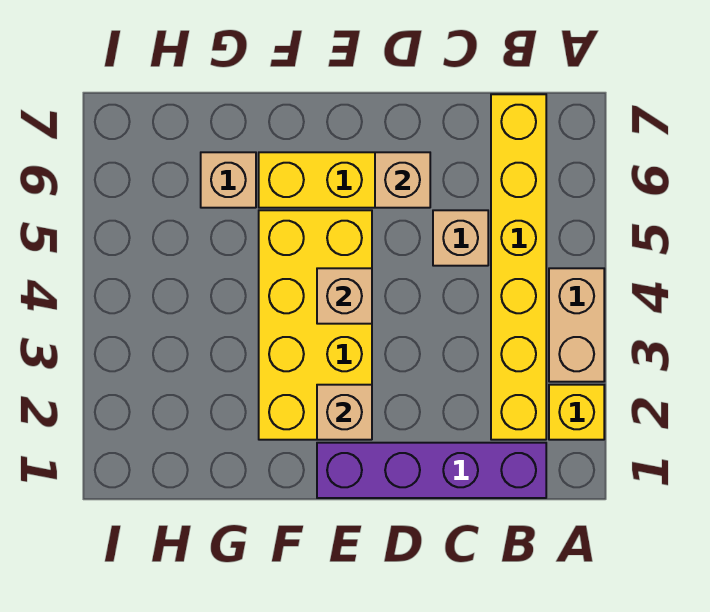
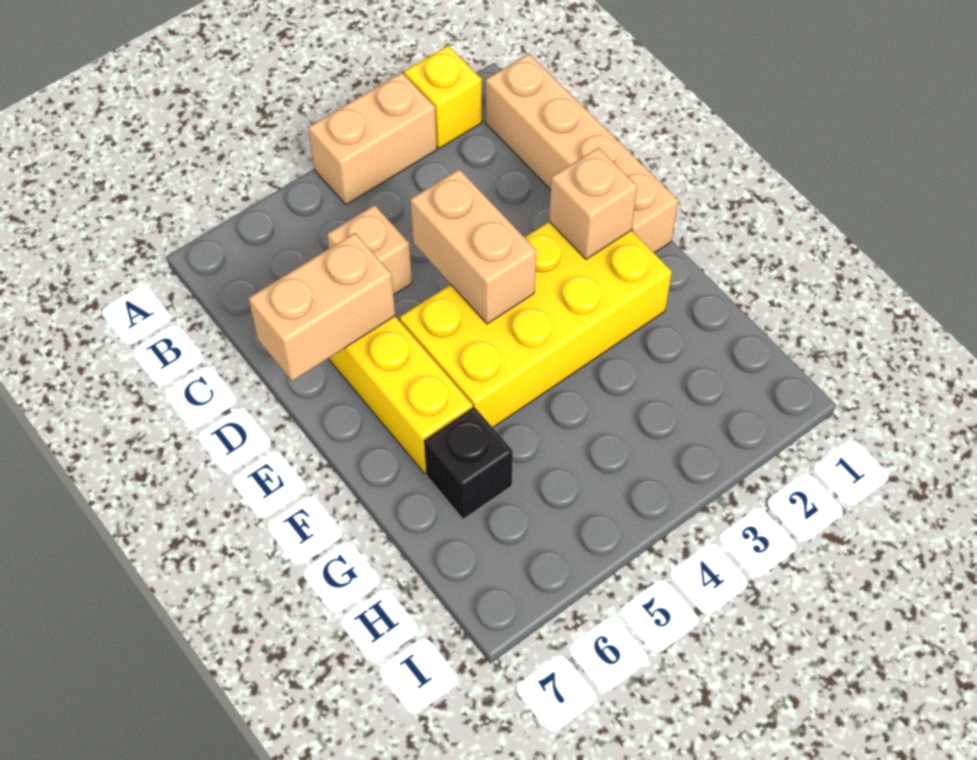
purple brick B1:E1 level 1 -> tan brick B1:E1 level 1
yellow brick B2:B7 level 1 -> none
tan brick D6 level 2 -> tan brick D6:D7 level 2
tan brick E4 level 2 -> tan brick D4:E4 level 2
tan brick G6 level 1 -> black brick G6 level 1

